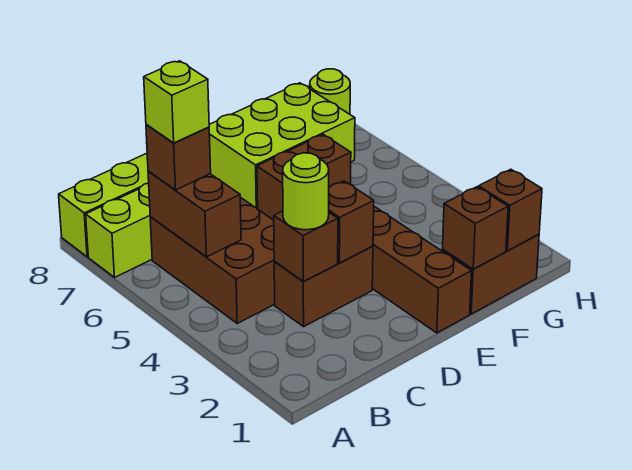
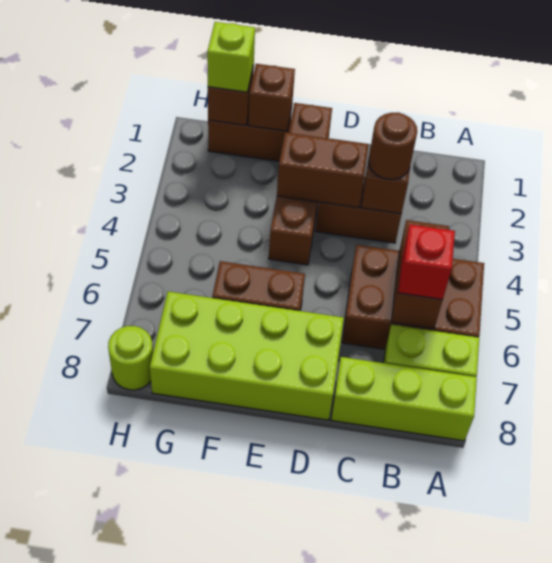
brown brick B4:C6 level 1 -> brown brick A5:C6 level 1
brown brick B6 level 3 -> red brick B6 level 3
lime brick B6 level 4 -> lime brick G1 level 3
lime round brick C3 level 3 -> brown round brick C3 level 3
brown brick D3 level 2 -> brown brick D3:E3 level 2
lime brick E7:G8 level 1 -> lime brick D7:G8 level 1

